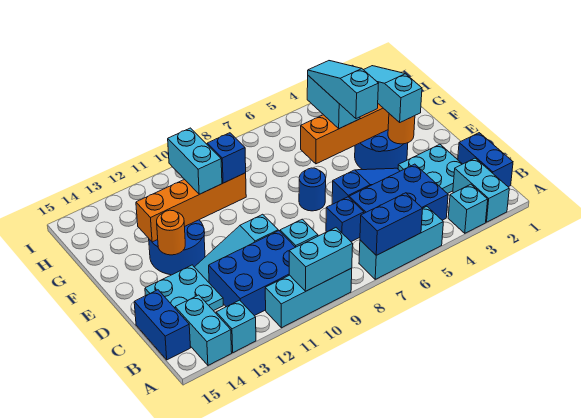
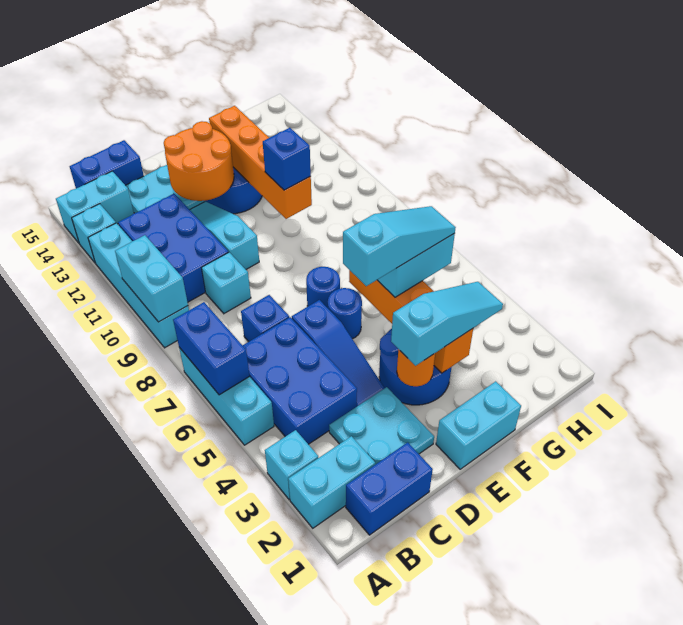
cyan brick A9:A11 level 1 -> cyan brick A9:A12 level 1
none -> blue round brick E6 level 1
orange round brick E13 level 2 -> orange round brick D12:E13 level 2
cyan brick F11:G11 level 3 -> cyan brick E1:F1 level 1

